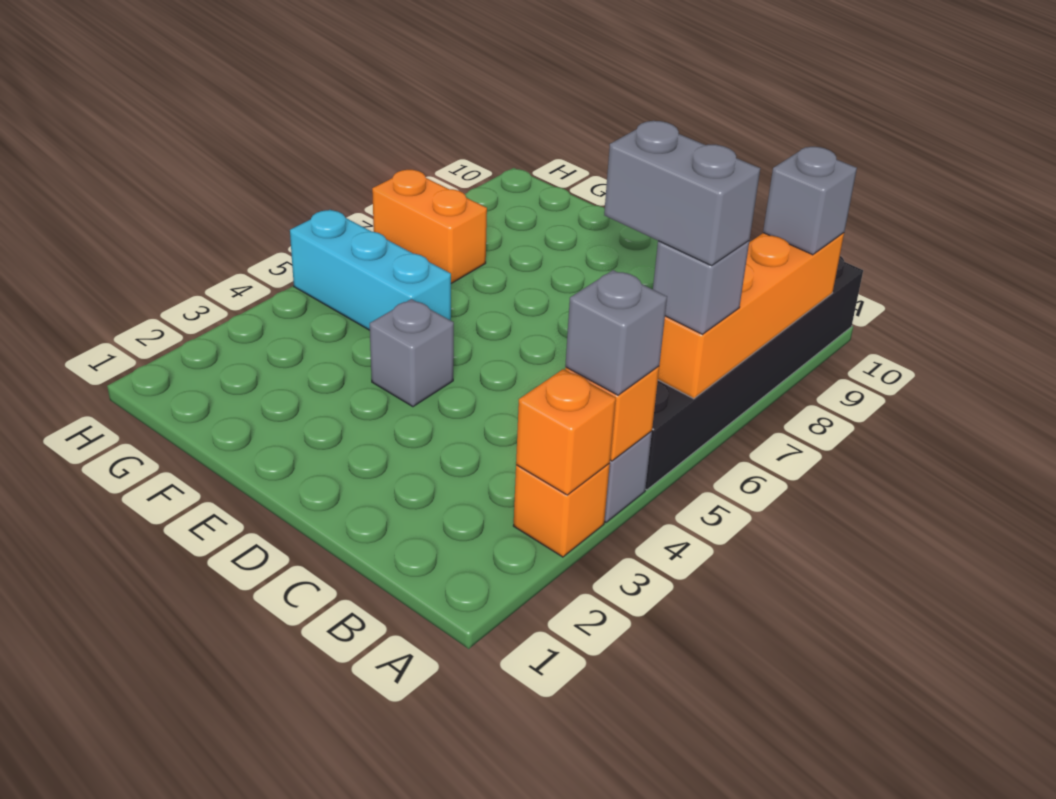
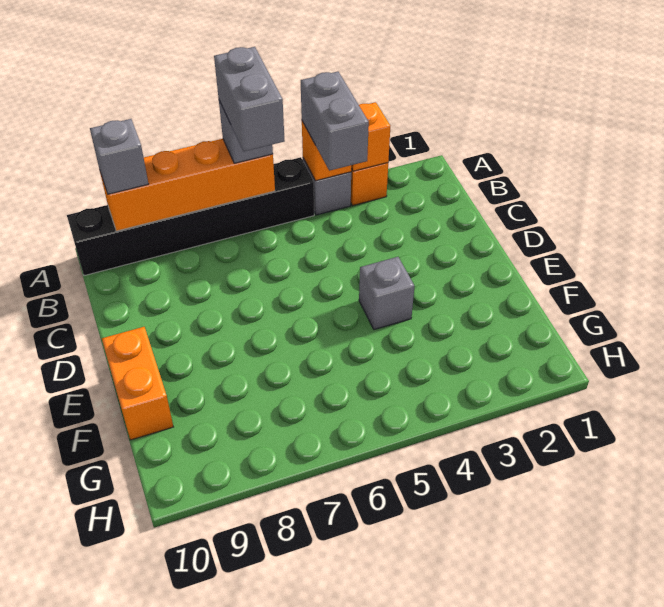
grey brick A4 level 3 -> grey brick A4:B4 level 3
cyan brick F5:H5 level 1 -> none
orange brick G7:H7 level 1 -> orange brick E10:F10 level 1

